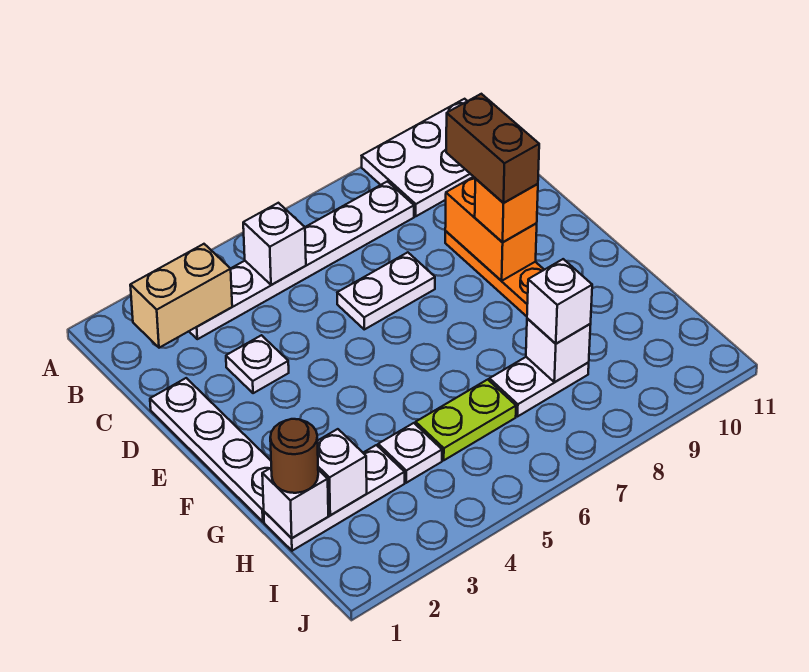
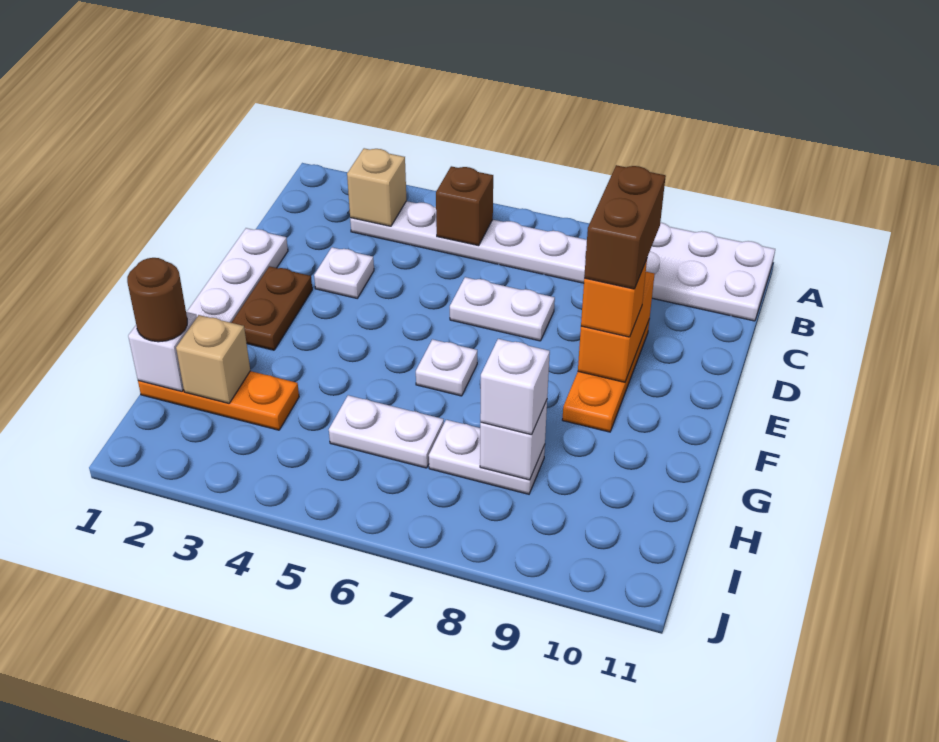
tan brick B2:B3 level 2 -> tan brick B3 level 2
white brick B5 level 2 -> brown brick B5 level 2
none -> brown plate E2:F2 level 1
white plate H1:H3 level 1 -> orange plate H1:H3 level 1
white brick H2 level 2 -> tan brick H2 level 2
white plate H4 level 1 -> white plate F6 level 1
lime plate H5:H6 level 1 -> white plate H5:H6 level 1

